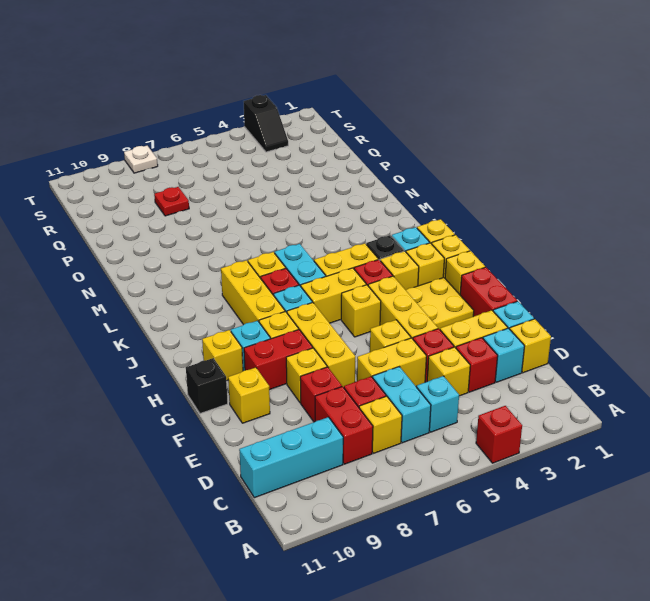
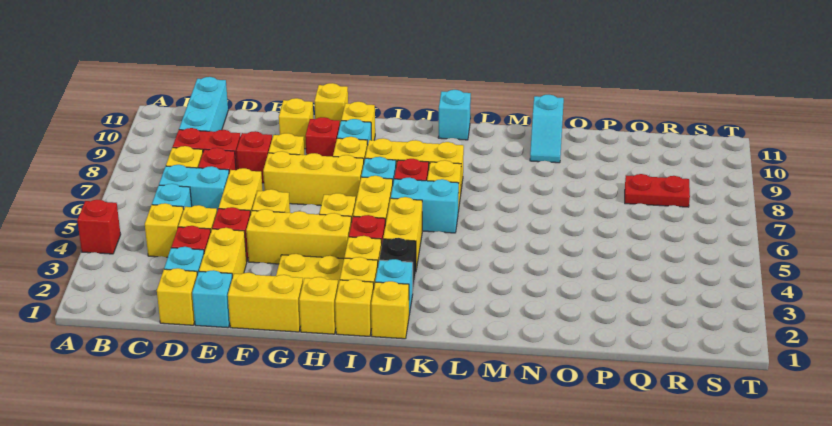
none -> yellow brick C4 level 1
red brick F1:G1 level 1 -> yellow brick F1:G1 level 1
red brick G8:G9 level 1 -> red brick G9 level 1
black brick G11 level 1 -> yellow brick G11 level 1
none -> cyan brick K11 level 1
none -> cyan slope N10:N11 level 1 top 11
red plate Q8 level 1 -> red plate Q8:R8 level 1
black slope S3:T3 level 1 top T -> none
white plate T8 level 1 -> none

